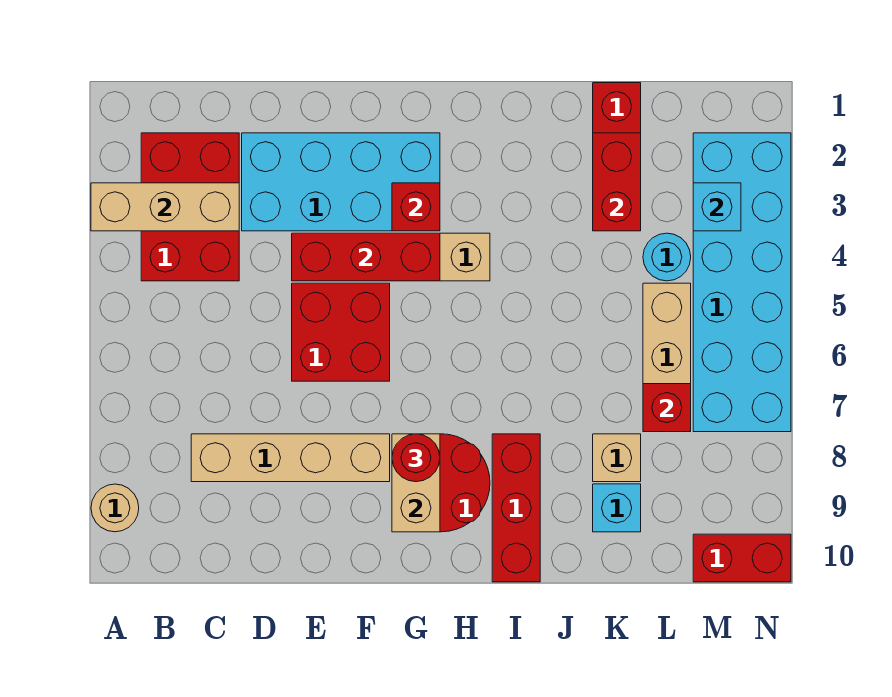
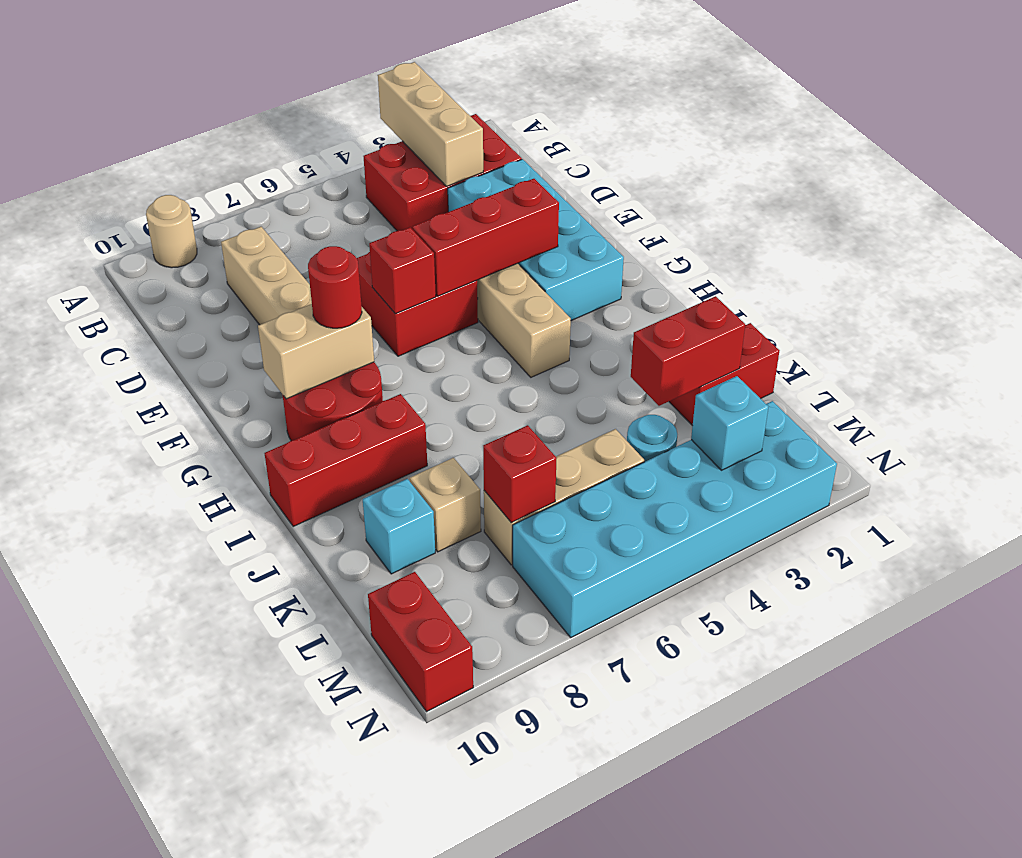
red brick E4:G4 level 2 -> red brick F3:F5 level 2
red brick G3 level 2 -> red brick F6 level 2

